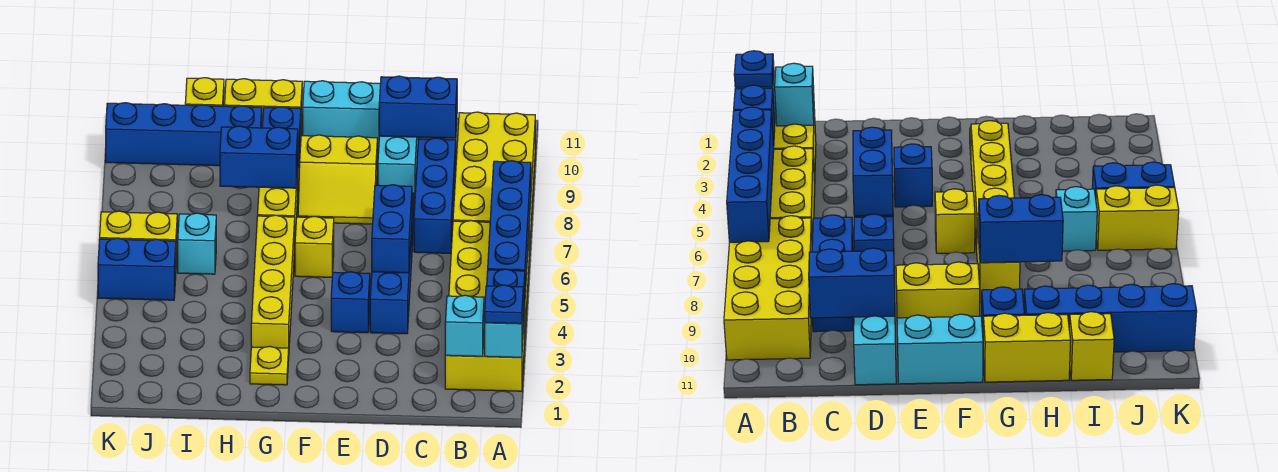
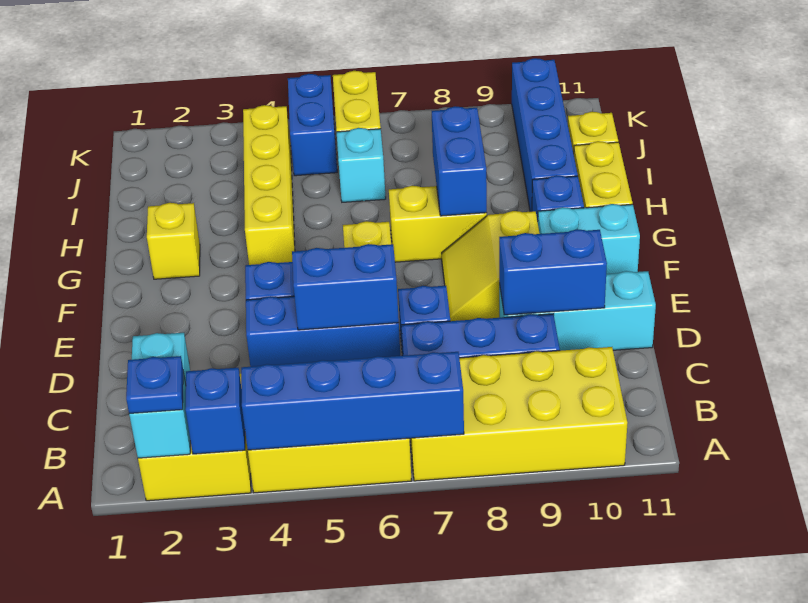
blue brick C10:D10 level 2 -> blue brick D9:D10 level 2
cyan brick E11:F11 level 1 -> cyan brick F10:F11 level 1
yellow plate G2 level 1 -> yellow brick G2 level 1
yellow brick G3:G6 level 1 -> yellow brick G4:J4 level 1

